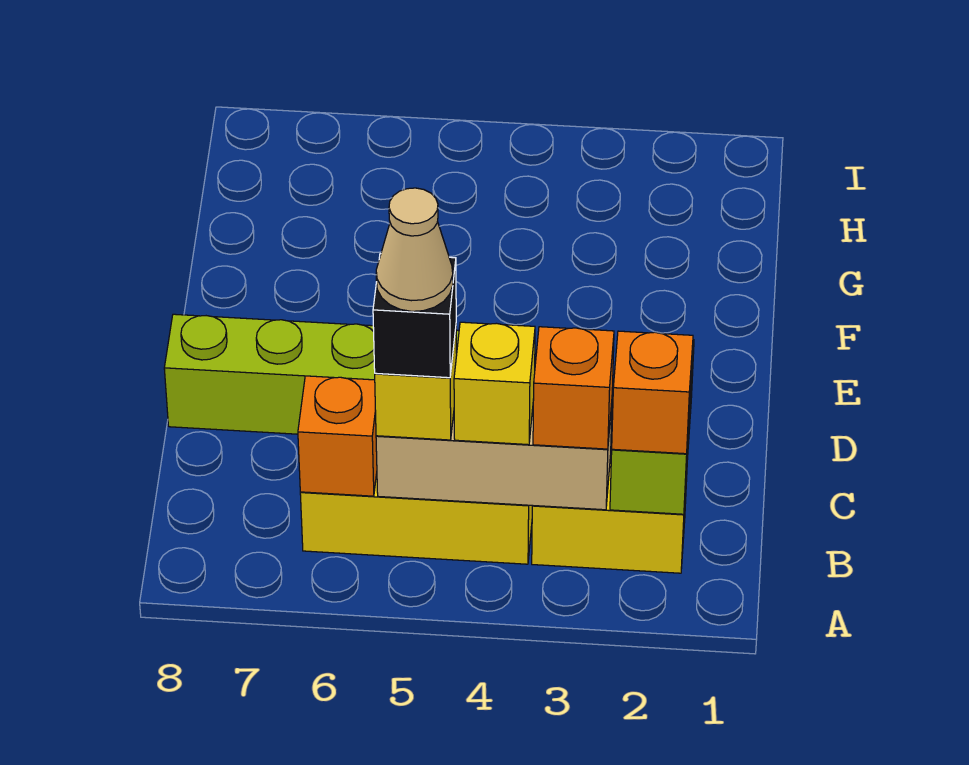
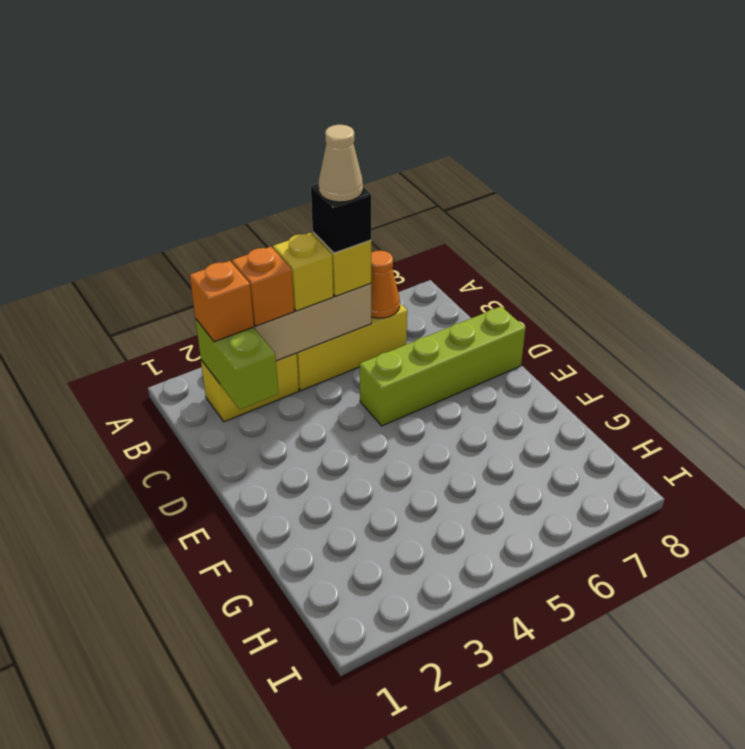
orange brick B6 level 2 -> orange cone B6 level 2

